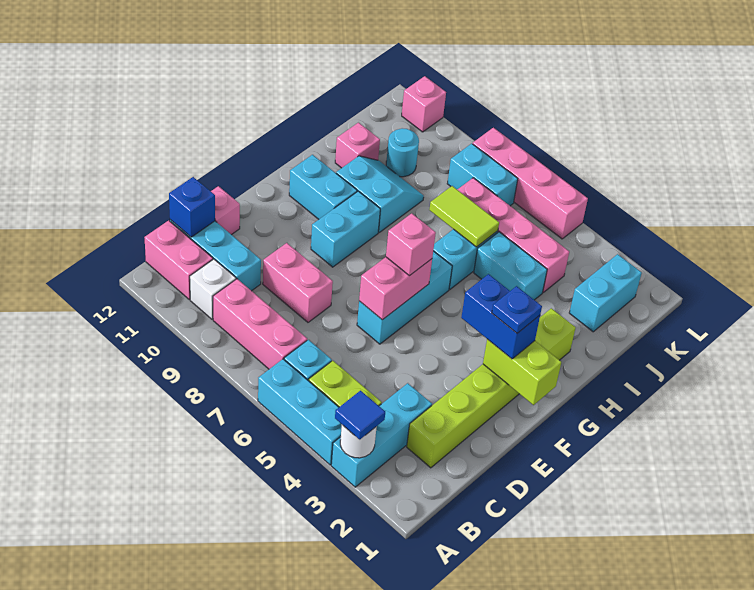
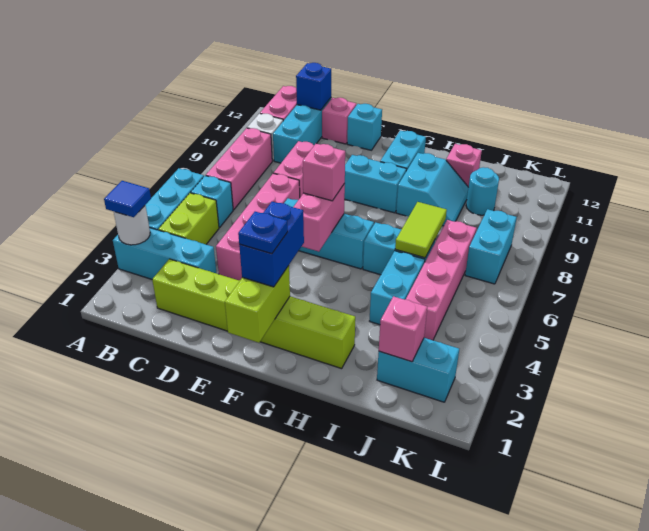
pink brick E6:F6 level 2 -> pink brick F5:F6 level 2
none -> cyan brick E12 level 1
pink brick L5:L8 level 1 -> pink brick D4:D7 level 1
pink brick L11 level 1 -> pink brick J2 level 2

